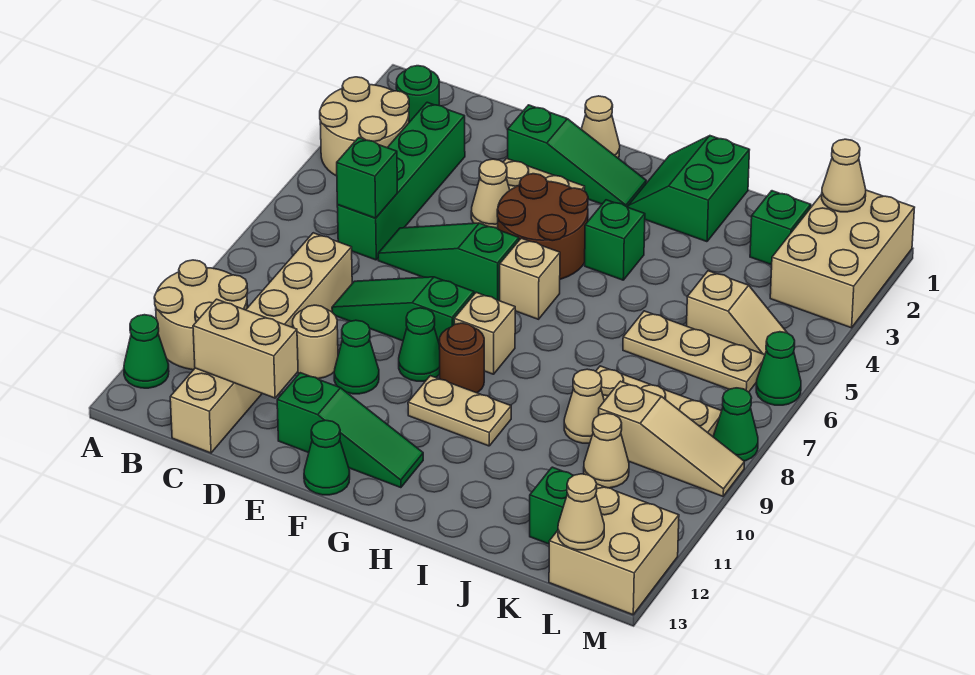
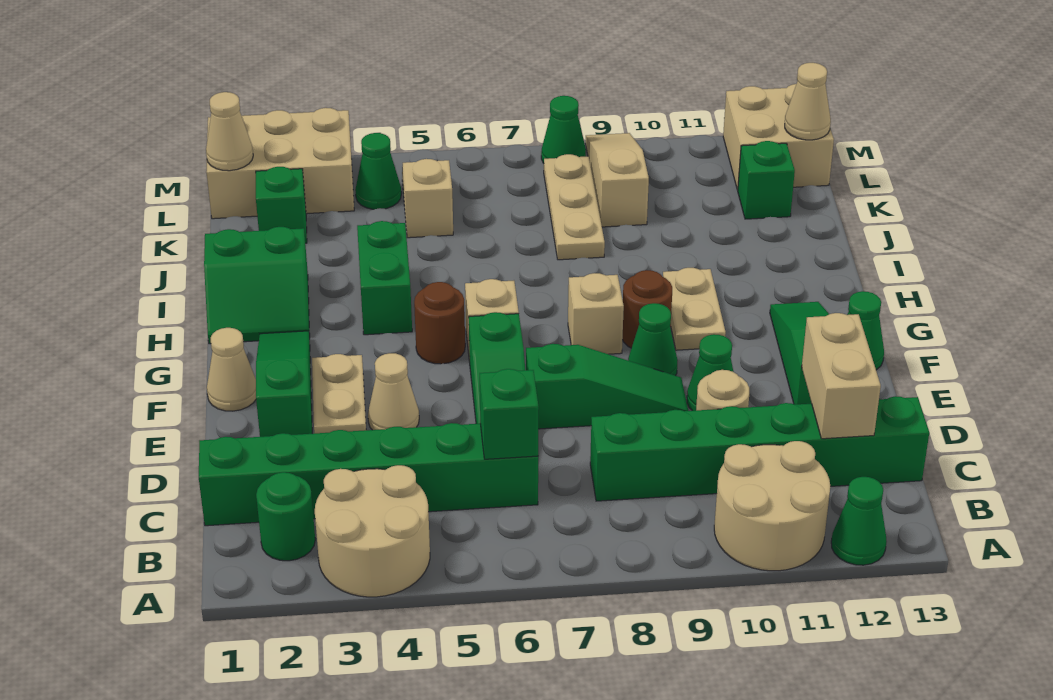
green brick C3:C6 level 1 -> green brick C1:C6 level 1
tan brick C8:C13 level 1 -> green brick C8:C13 level 1
green slope D8:F8 level 1 top F -> green slope E7:E9 level 1 top 7
brown round brick F4:G5 level 1 -> brown round brick G5 level 1
green brick H4 level 1 -> green brick H4:I4 level 1
tan plate J6:L6 level 1 -> none
tan cone J9 level 1 -> none
tan cone K10 level 1 -> none
green cone M6 level 1 -> green cone L4 level 1

